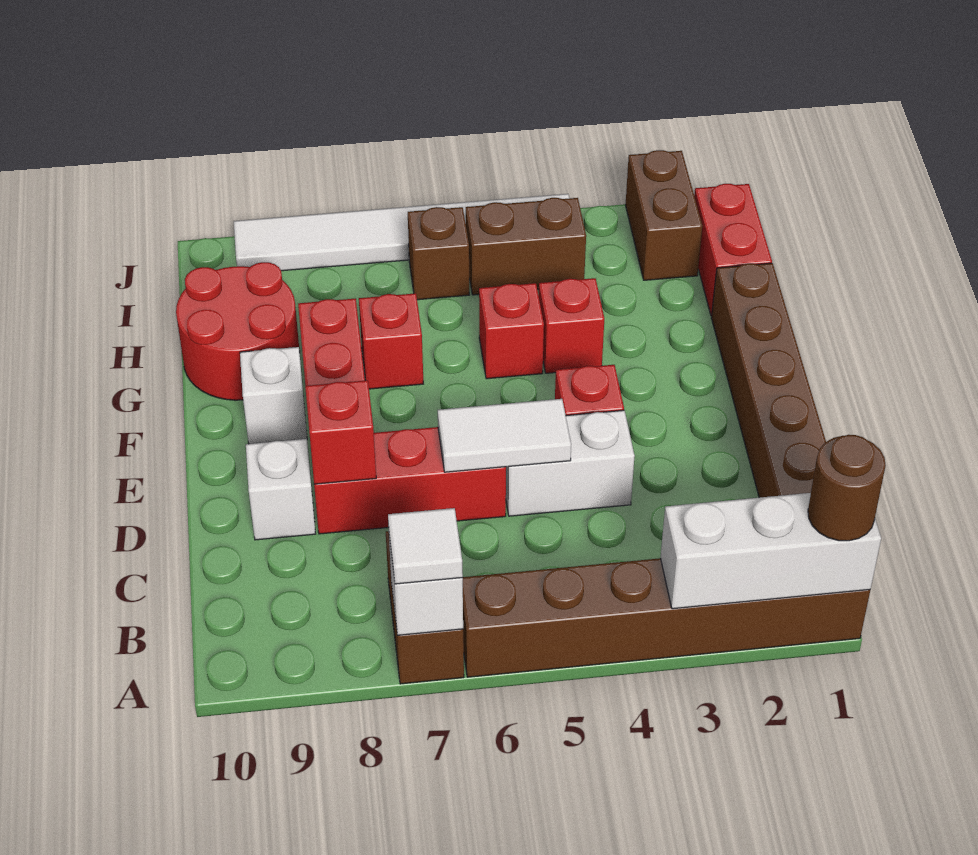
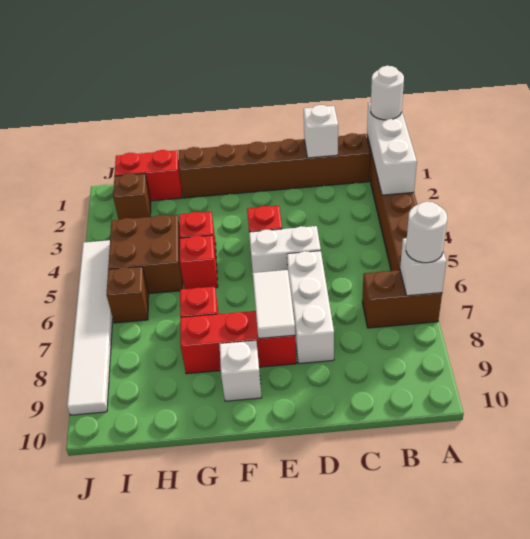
brown round brick A1 level 3 -> white round brick A1 level 3
white tile A7 level 3 -> white round brick A7 level 3
white brick D4:D5 level 1 -> white brick D5:E5 level 1
white tile D5:D6 level 2 -> white tile E7:E8 level 2
red brick D6:D8 level 1 -> white brick D6:D8 level 1
red brick D8 level 2 -> none
white brick D9 level 1 -> white brick C1 level 2
red round brick G9:H10 level 1 -> none
brown brick I2:J2 level 1 -> brown brick I2 level 1
brown brick I4:I5 level 1 -> brown brick H4:I5 level 1

